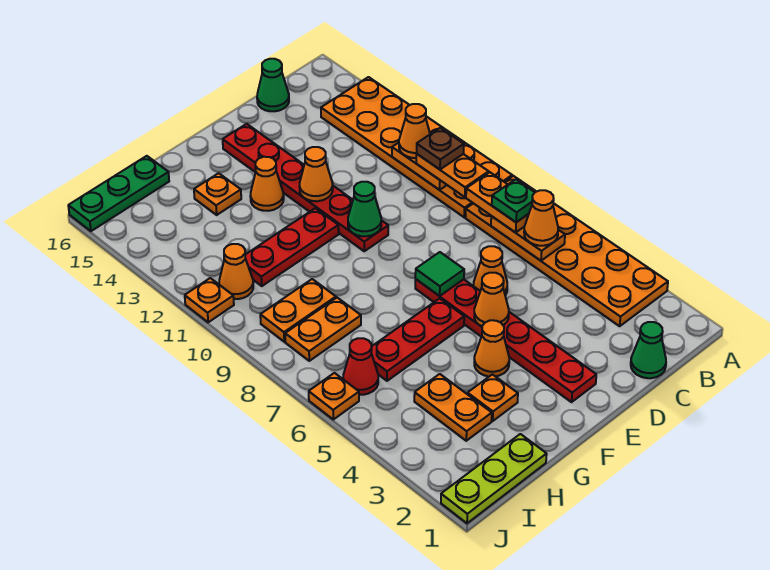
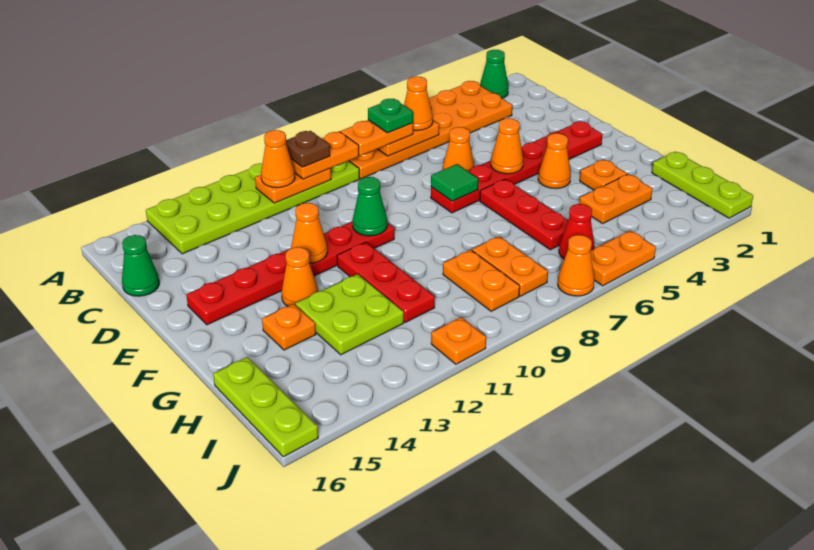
orange plate A9:B14 level 1 -> lime plate A9:B14 level 1
green cone C1 level 1 -> green cone A2 level 1
none -> lime plate G12:H13 level 1
green plate H16:J16 level 1 -> lime plate H16:J16 level 1
orange cone I11 level 1 -> orange cone J7 level 1
orange plate J6 level 1 -> orange plate J5:J6 level 1

